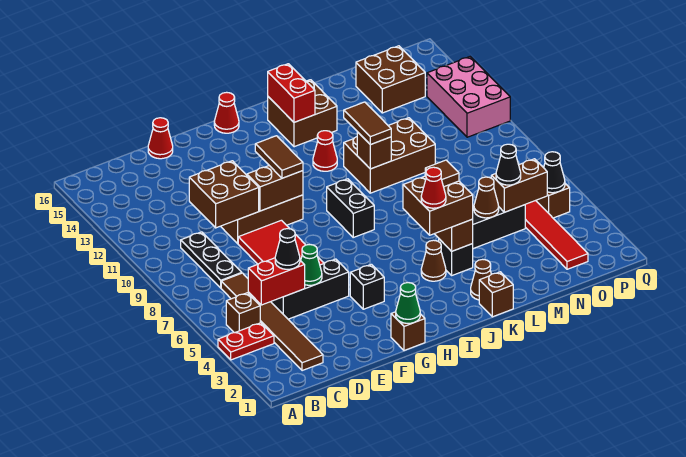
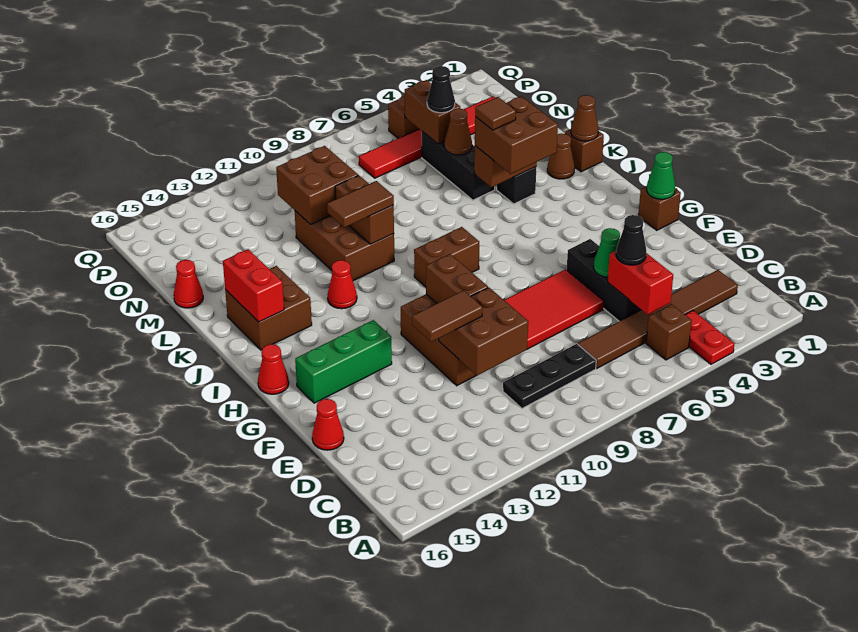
black brick G4 level 1 -> none
brown tile G10:G11 level 3 -> brown tile E11:E12 level 3
none -> green brick G13:G15 level 1
black brick I8:I9 level 1 -> brown brick I8:I9 level 1
brown cone J4 level 1 -> brown cone K1 level 2
red cone J4 level 4 -> red cone M16 level 1
red brick J14:J15 level 2 -> red brick J15:K15 level 2
brown brick K10 level 2 -> brown brick K10:L10 level 2
brown brick N14:O15 level 1 -> brown brick M10:N11 level 2
black cone P5 level 2 -> none
pink brick P11:Q13 level 1 -> none

